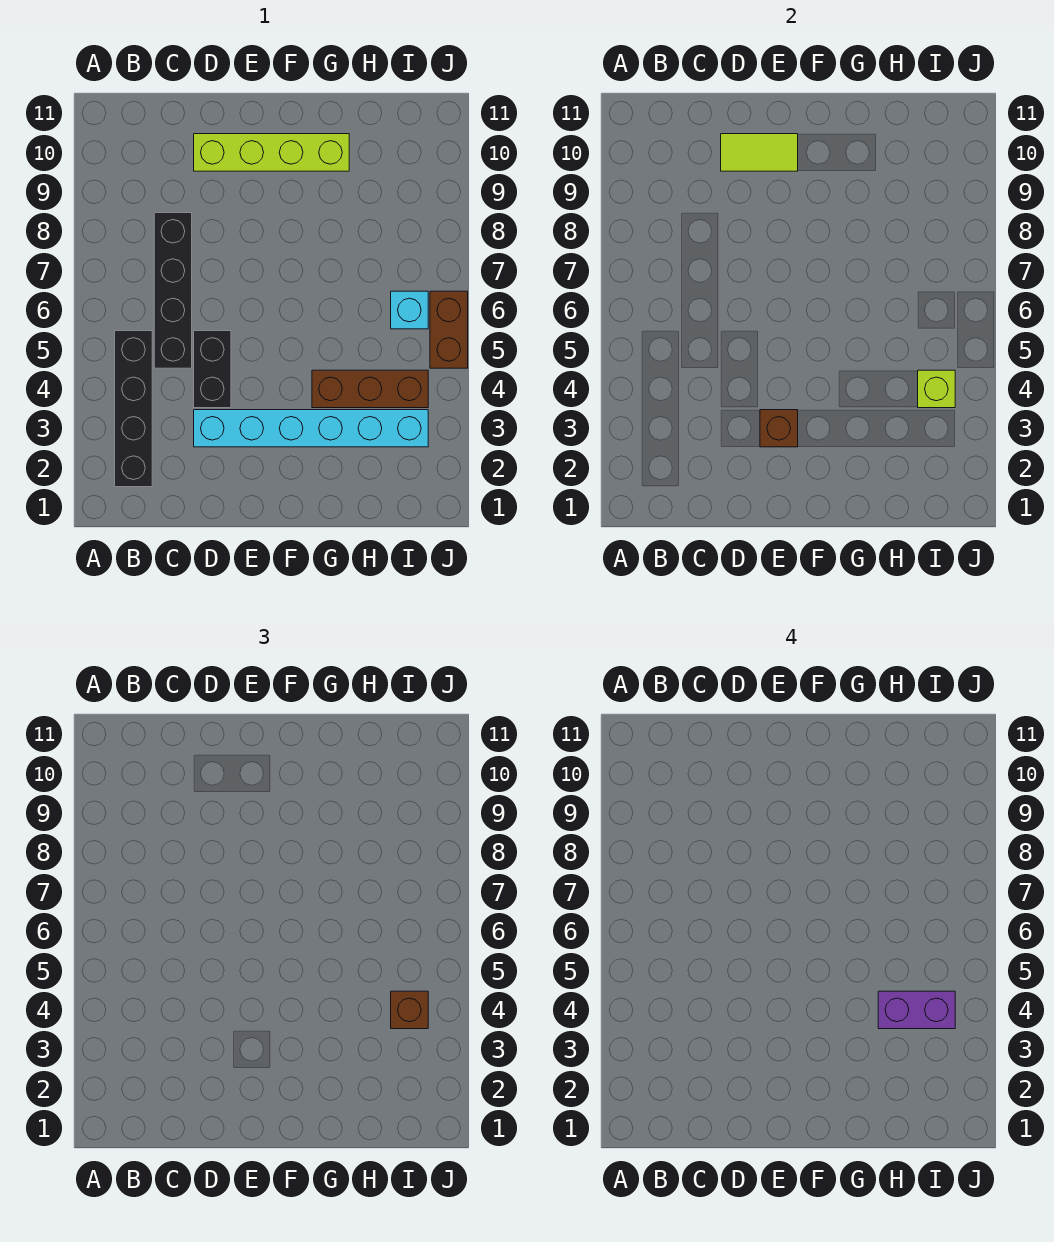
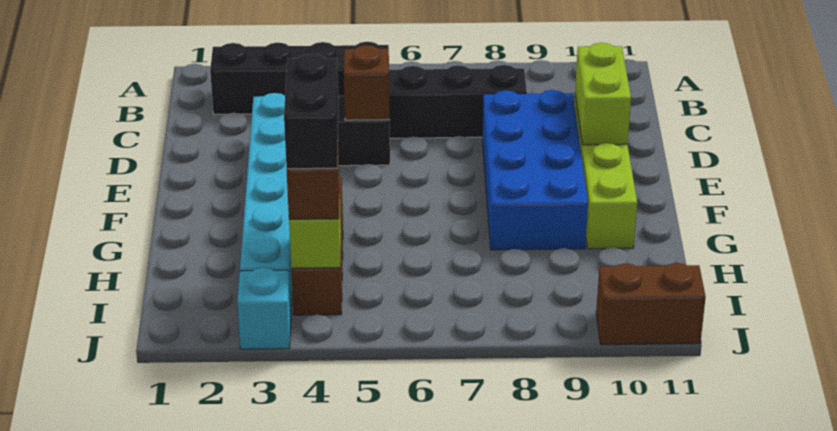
none -> blue brick D8:G9 level 1
lime tile D10:E10 level 2 -> lime brick D10:E10 level 2
brown brick E3 level 2 -> brown brick D5 level 2
purple brick H4:I4 level 4 -> black brick H4:I4 level 4
cyan brick I6 level 1 -> cyan brick J3 level 1
brown brick J5:J6 level 1 -> brown brick J10:J11 level 1

